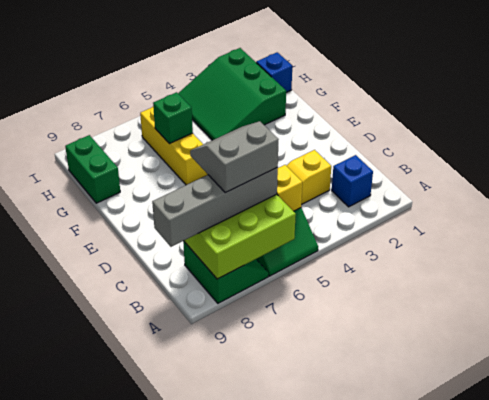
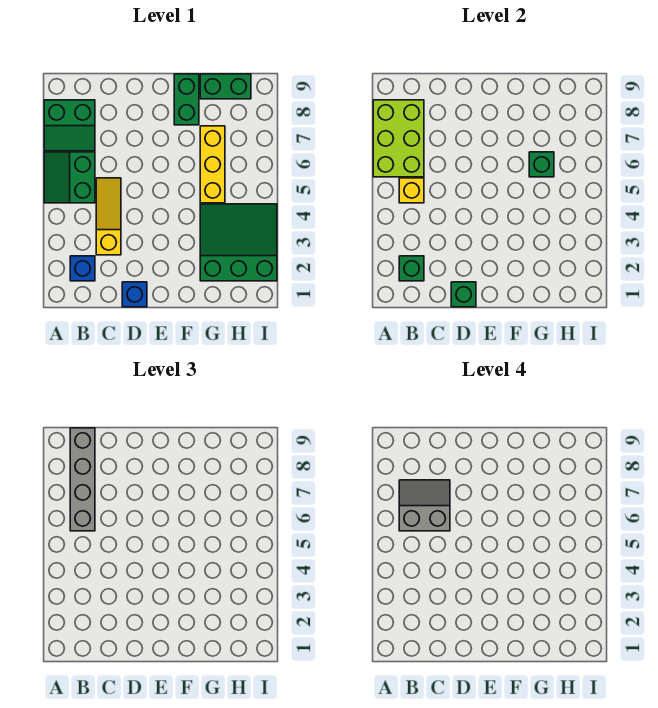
none -> green brick B2 level 2
grey slope B6:C7 level 4 top B -> grey slope B6:C7 level 4 top 6
none -> green brick D1 level 2
yellow brick F6:H6 level 1 -> yellow brick G5:G7 level 1
none -> green brick F8:F9 level 1
blue brick H1 level 1 -> blue brick D1 level 1

